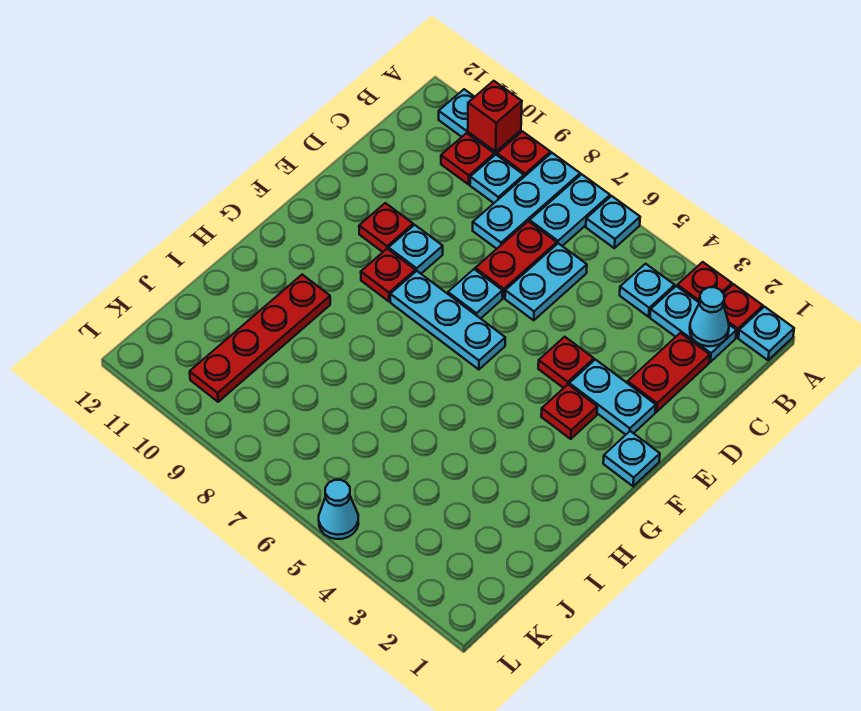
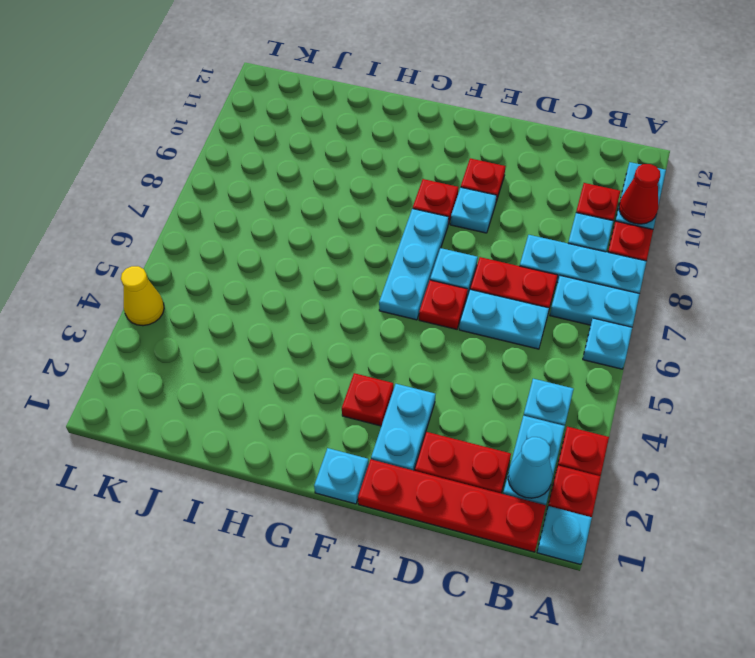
red brick A10 level 2 -> red cone A10 level 2
red plate E4 level 1 -> red plate E6 level 1
red plate H10:K10 level 1 -> red plate B1:E1 level 1
none -> yellow cone L4 level 1
cyan cone L5 level 1 -> none

